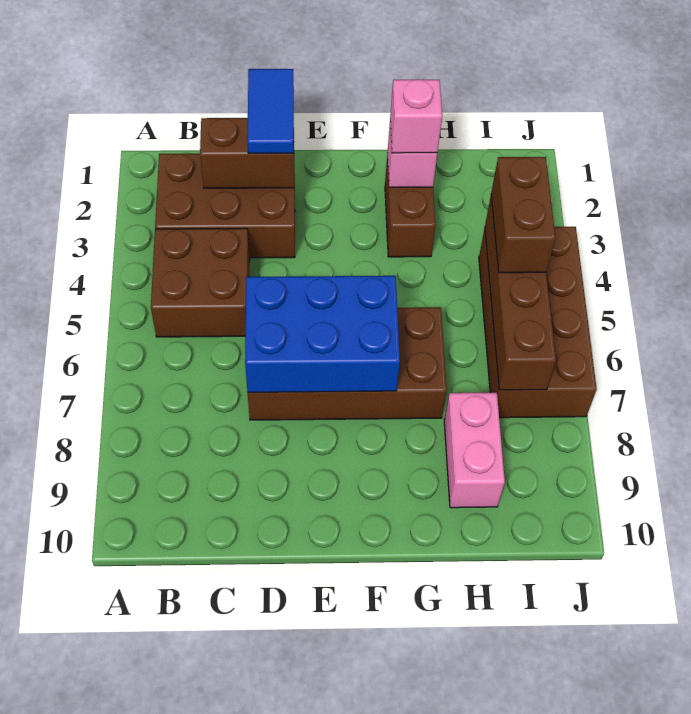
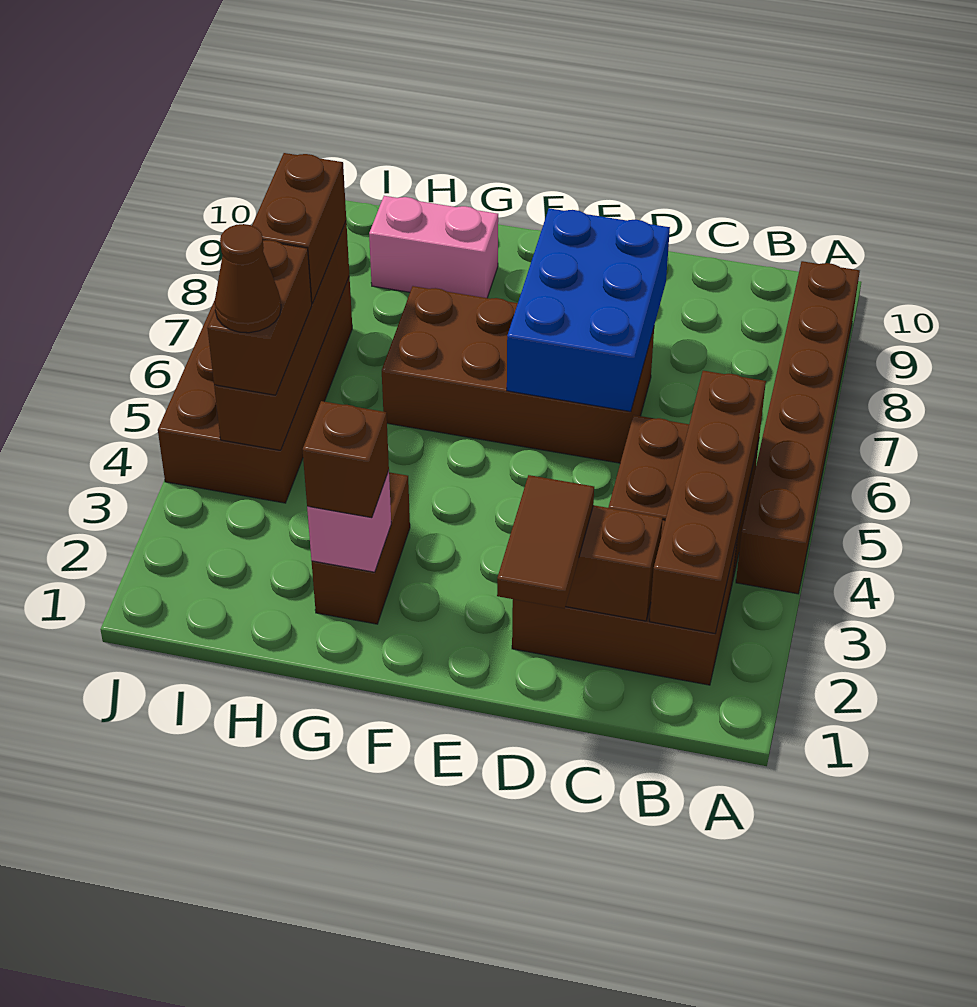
none -> brown brick A4:A9 level 1
none -> brown brick B2:B5 level 2
blue tile D1:D2 level 3 -> brown tile D1:D2 level 3
blue brick D6:F7 level 2 -> blue brick D6:E8 level 2
pink brick G2 level 3 -> brown brick G2 level 3
pink brick H8:H9 level 1 -> pink brick G9:H9 level 1
none -> brown cone I4 level 4
none -> brown brick I6:I7 level 3

